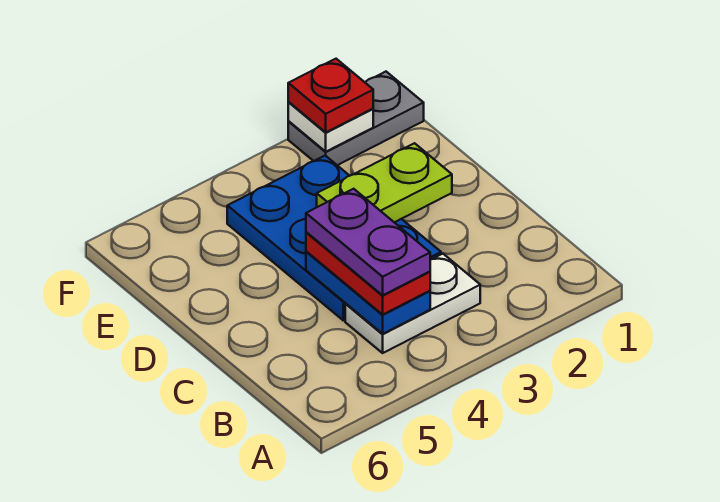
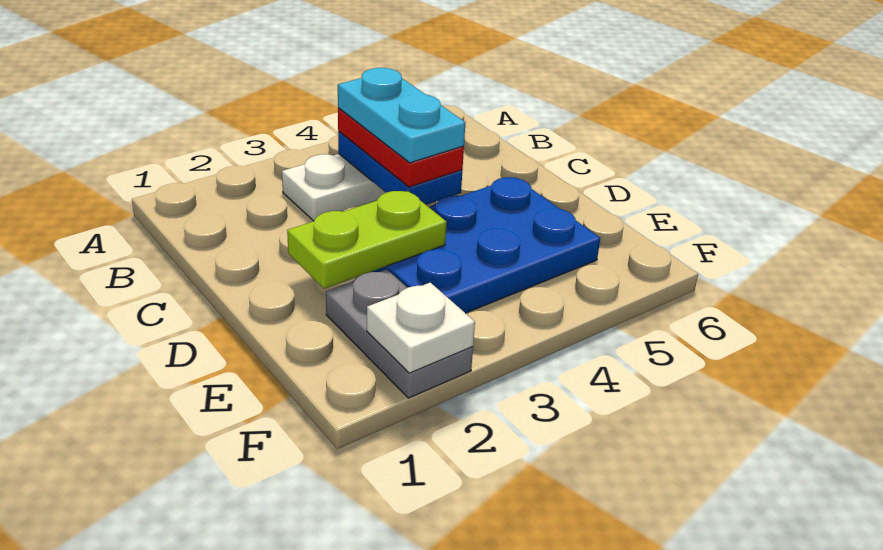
purple plate B4:C4 level 4 -> cyan plate B4:C4 level 4
blue plate C3:E4 level 1 -> blue plate D3:E5 level 1
grey plate F1:F2 level 1 -> grey plate E2:F2 level 1
red plate F2 level 3 -> none

